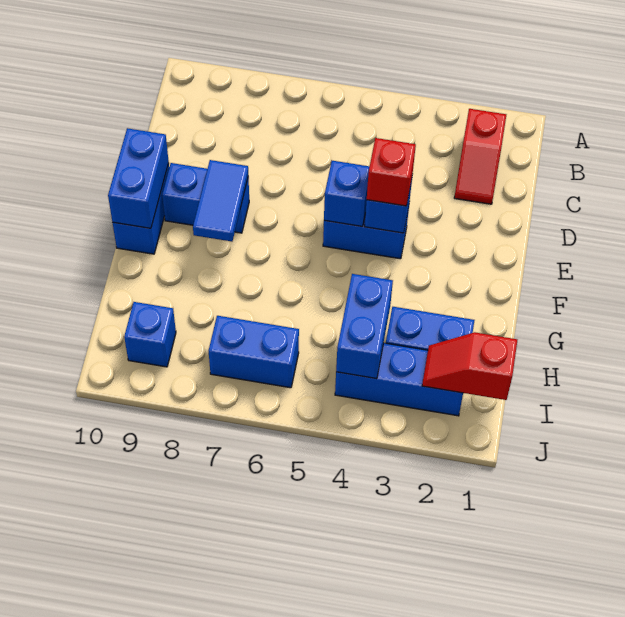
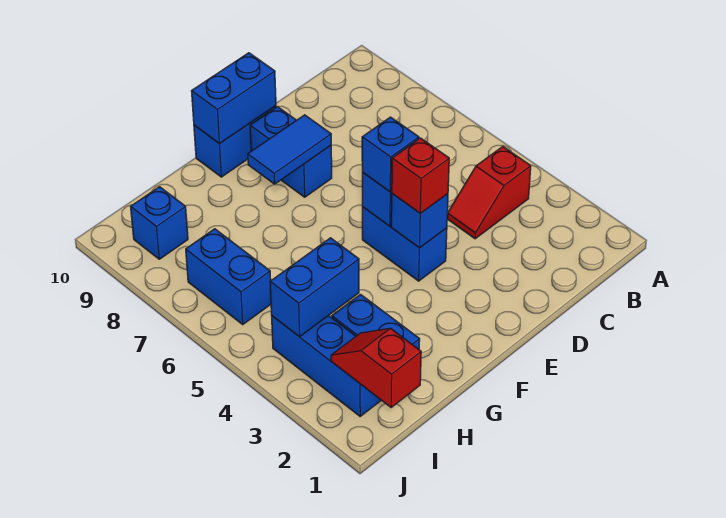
red slope B2:C2 level 1 top B -> red slope B4:C4 level 1 top B
none -> blue brick E5 level 3

